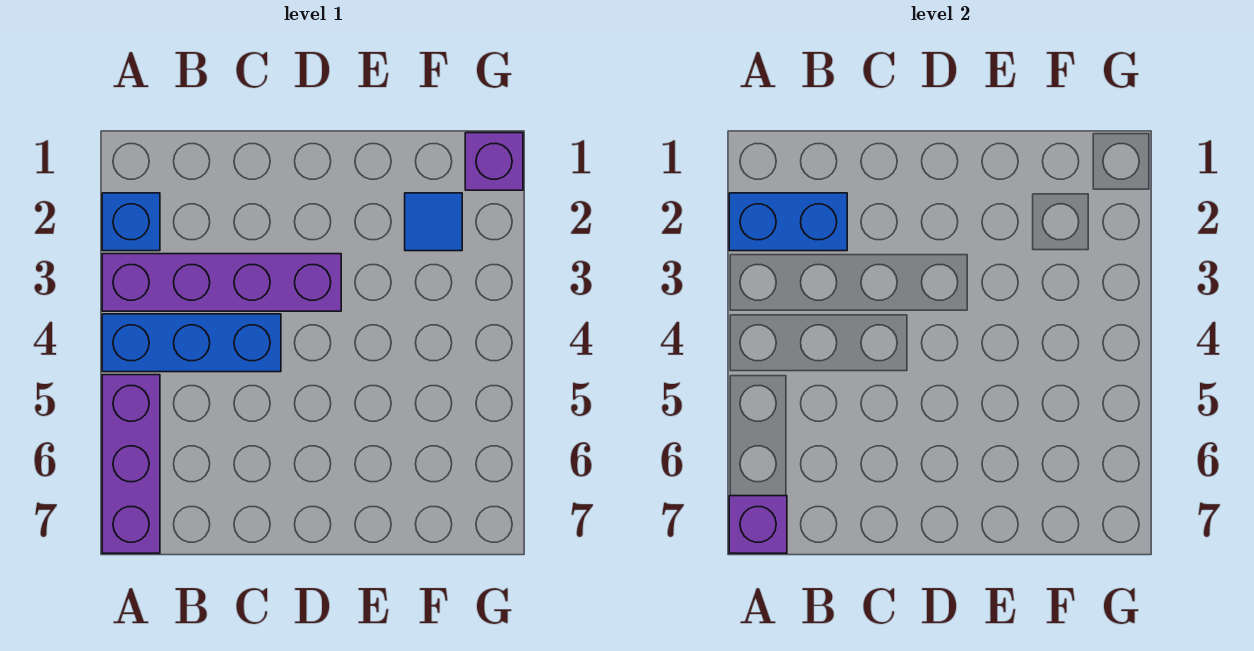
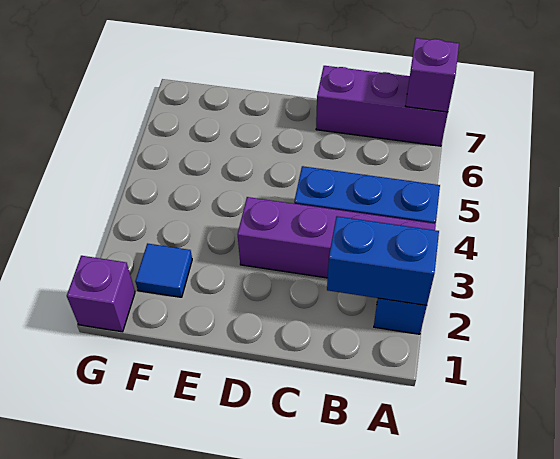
purple brick A5:A7 level 1 -> purple brick A7:C7 level 1

